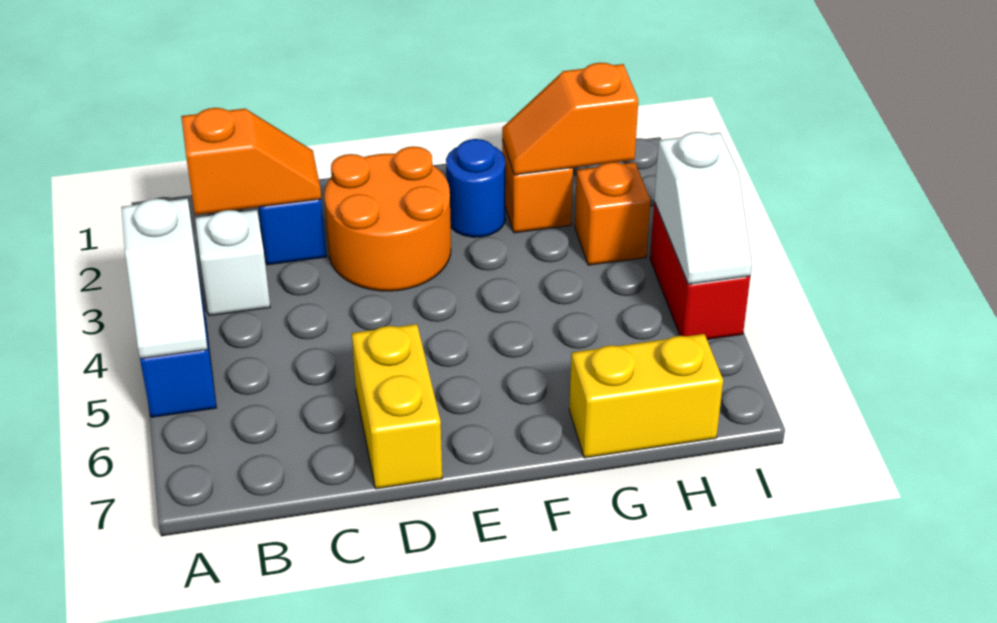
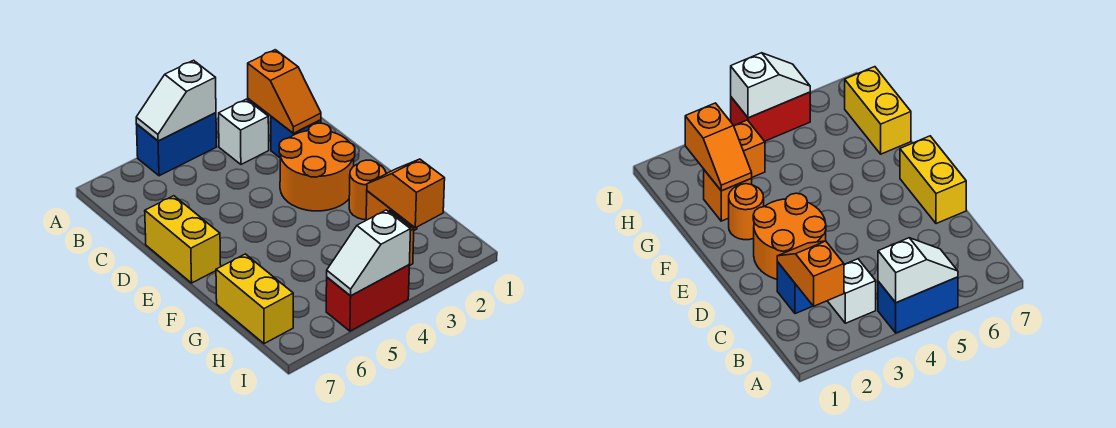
yellow brick D6:D7 level 1 -> yellow brick D7:E7 level 1
blue round brick F2 level 1 -> orange round brick F2 level 1

